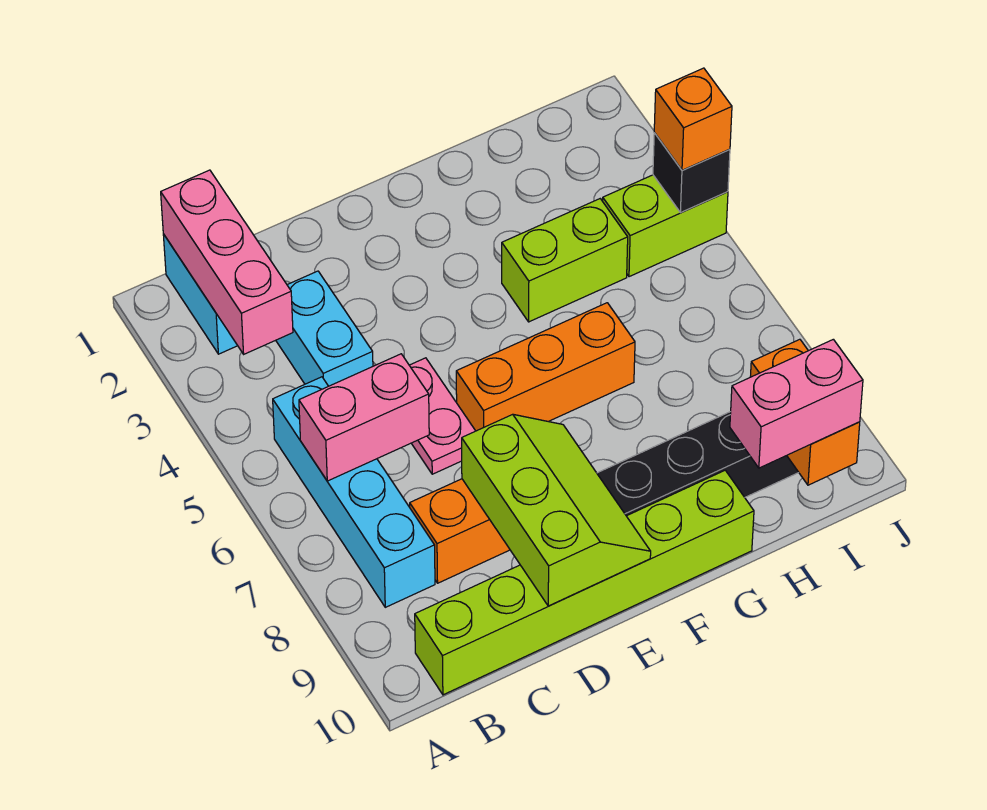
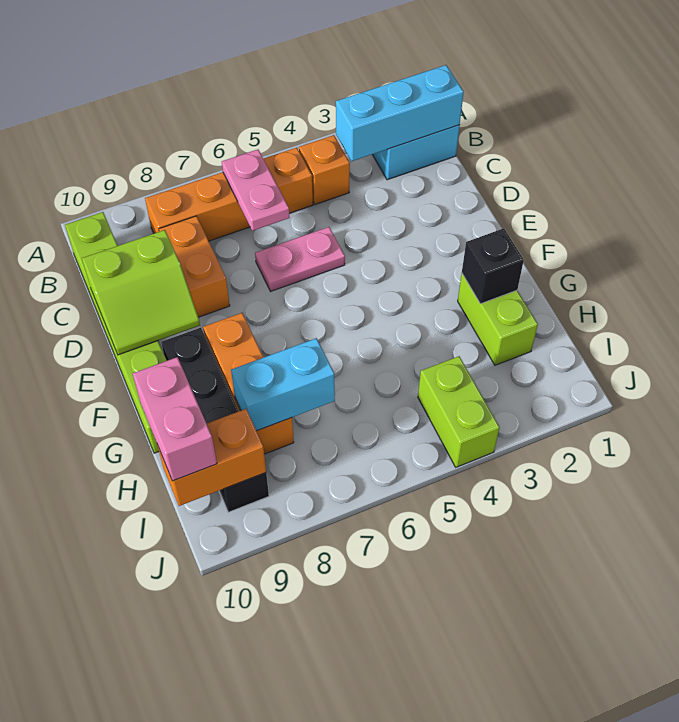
pink brick B1:B3 level 2 -> cyan brick B1:B3 level 2
cyan brick B5:B8 level 1 -> orange brick B5:B8 level 1
pink brick B6:C6 level 2 -> pink plate B6:C6 level 2
cyan brick C3:C4 level 1 -> cyan brick H7:H8 level 2
lime slope D8:E10 level 2 top D -> lime slope D9:E10 level 2 top D
orange brick E6:G6 level 1 -> orange brick F8:H8 level 1
lime brick G4:H4 level 1 -> lime brick G2:H2 level 1
black brick J4 level 2 -> black brick G2 level 2
orange brick J4 level 3 -> orange brick B4 level 1

